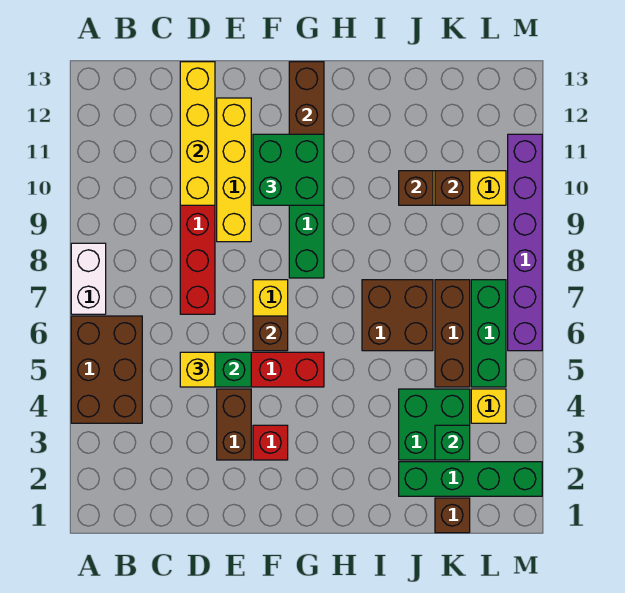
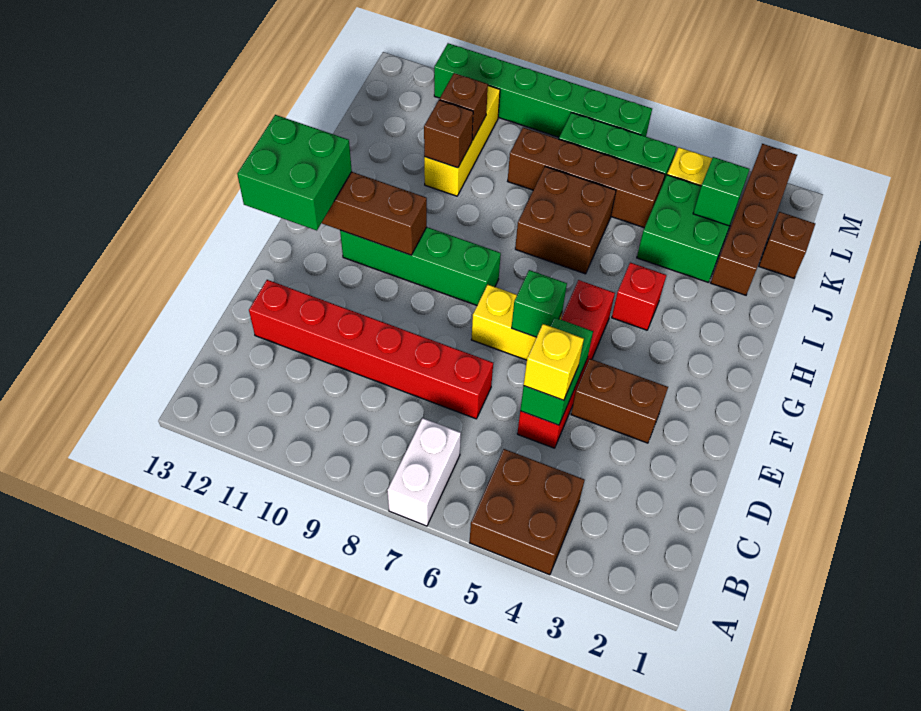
brown brick A4:B6 level 1 -> brown brick A4:B5 level 1
white brick A7:A8 level 1 -> white brick A7:B7 level 1
yellow brick D10:D13 level 2 -> none
yellow brick E9:E12 level 1 -> none
red brick F3 level 1 -> red brick H4 level 1
brown brick F6 level 2 -> green brick F6 level 2
green brick F10:G11 level 3 -> green brick F12:G13 level 3
green brick J2:M2 level 1 -> brown brick J2:M2 level 1
brown brick K5:K7 level 1 -> brown brick K5:K8 level 1
purple brick M6:M11 level 1 -> green brick M6:M11 level 1

